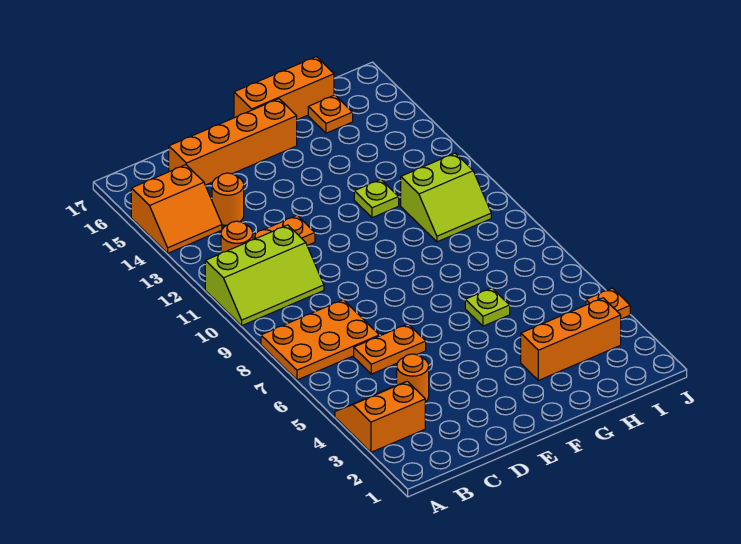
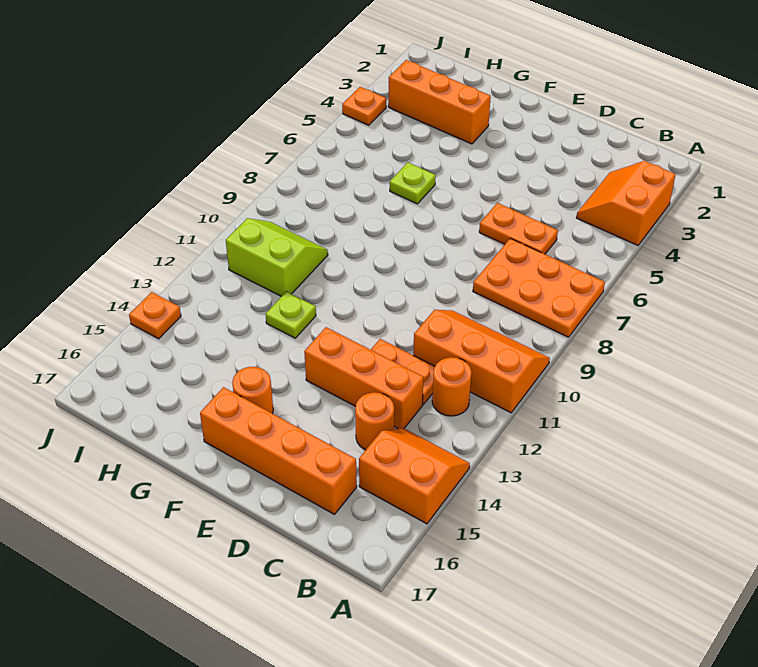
orange slope A3:B4 level 1 top 3 -> orange slope A3:B4 level 1 top A
lime slope A10:C11 level 1 top 11 -> orange slope A10:C11 level 1 top 11
orange round brick C4 level 1 -> orange round brick F15 level 1
orange brick F17:H17 level 1 -> orange brick C13:E13 level 1
orange plate H16 level 1 -> orange plate J14 level 1

